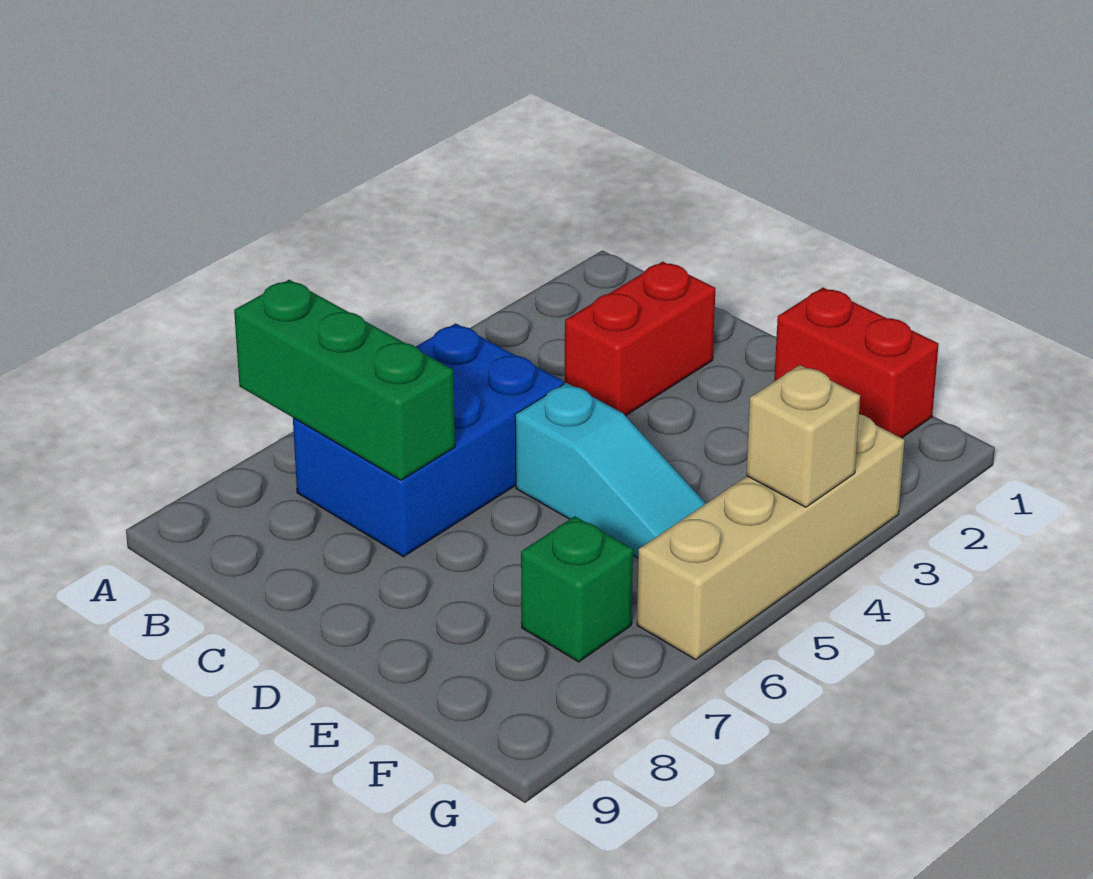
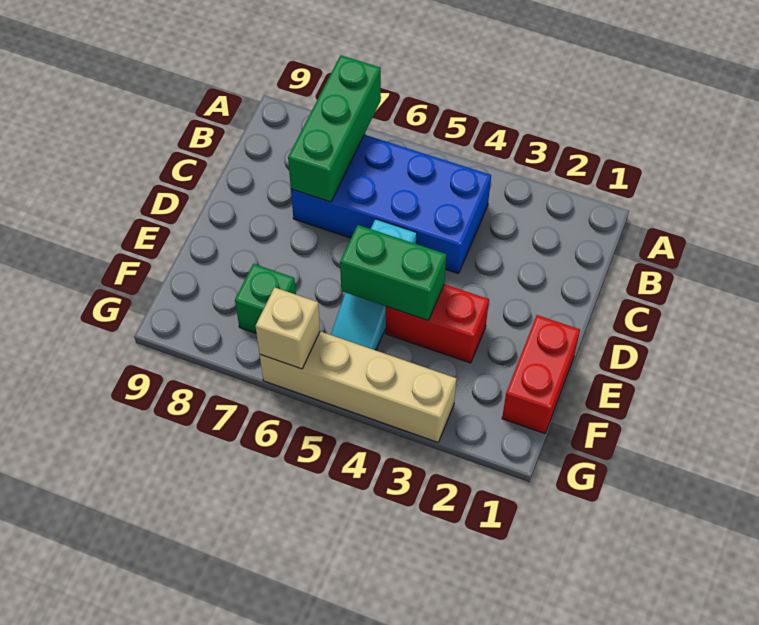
blue brick B5:C7 level 1 -> blue brick B4:C7 level 1
red brick C2:C3 level 1 -> red brick E3:E4 level 1
none -> green brick E4:E5 level 2
tan brick G4 level 2 -> tan brick G6 level 2

